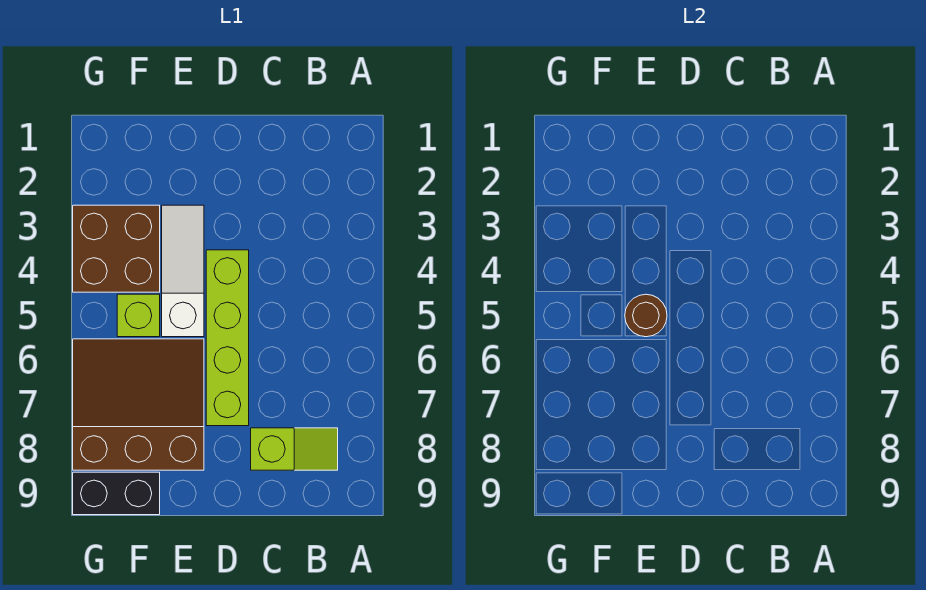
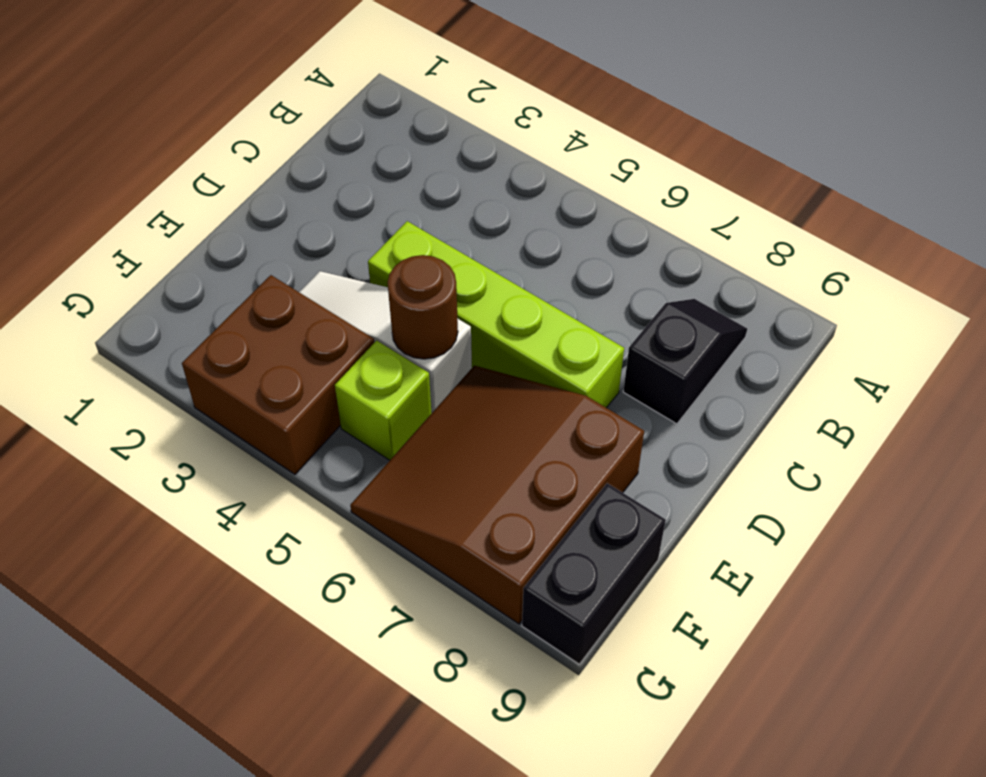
lime slope B8:C8 level 1 top C -> black slope B8:C8 level 1 top C

